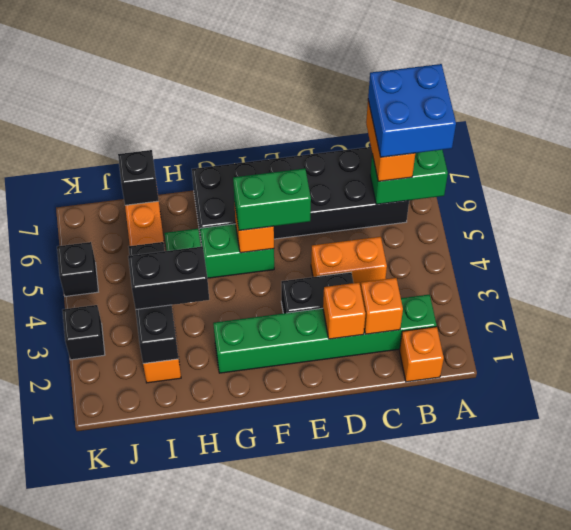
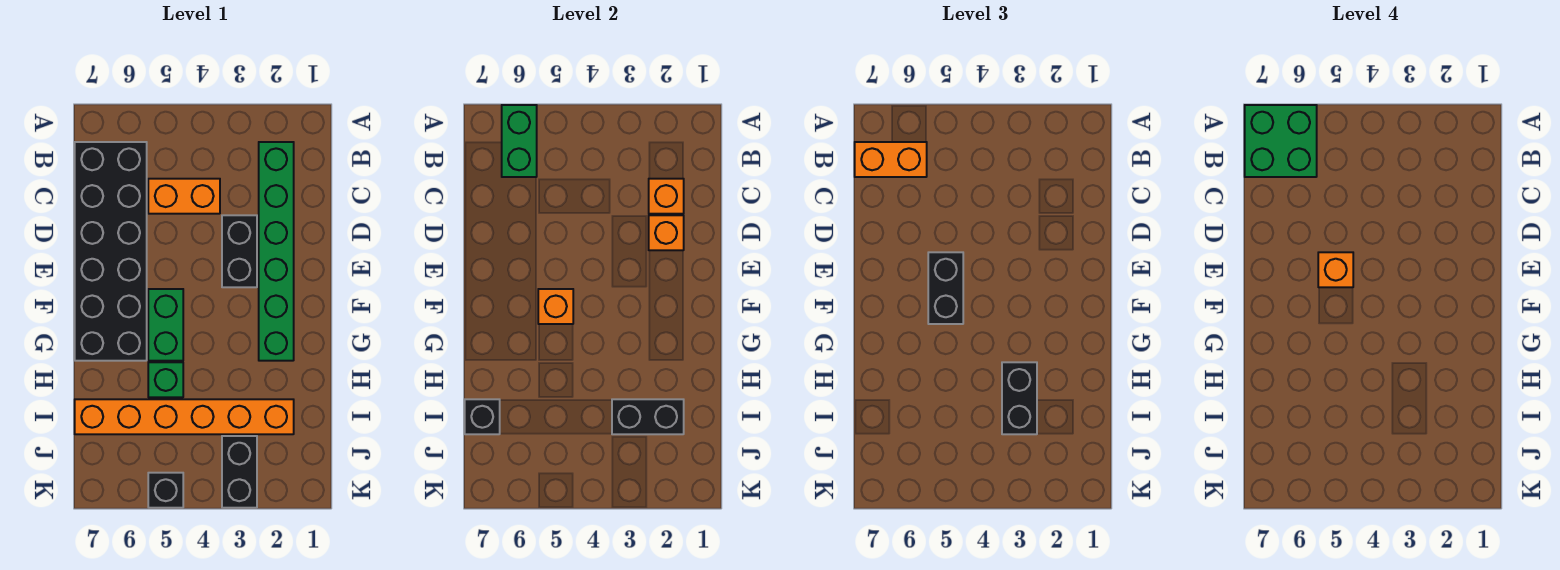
blue brick A6:B7 level 4 -> green brick A6:B7 level 4
orange brick B1 level 1 -> orange brick E5 level 4
orange brick C4:D4 level 1 -> orange brick C4:C5 level 1
green brick E5:F5 level 3 -> black brick E5:F5 level 3
black brick I2:I4 level 2 -> black brick I2:I3 level 2
black brick K3 level 1 -> black brick J3:K3 level 1

